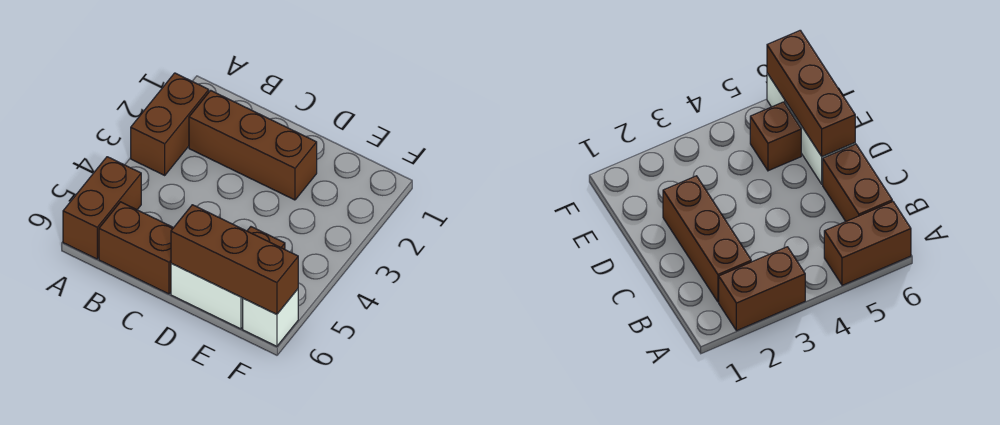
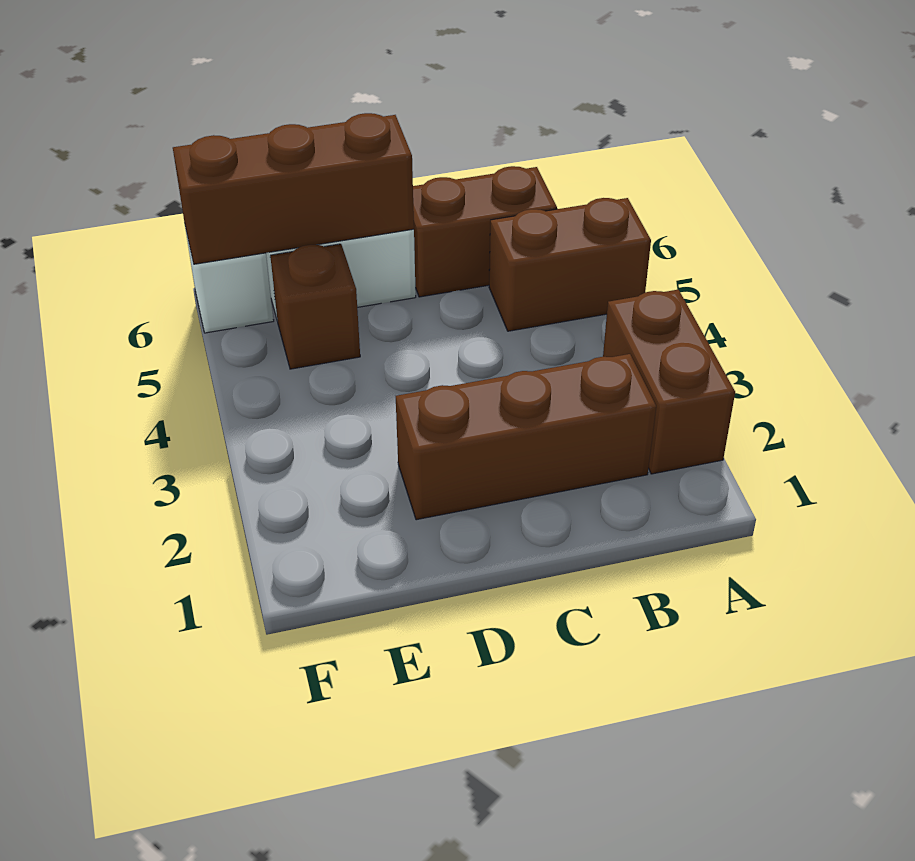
brown brick A5:A6 level 1 -> brown brick A5:B5 level 1

